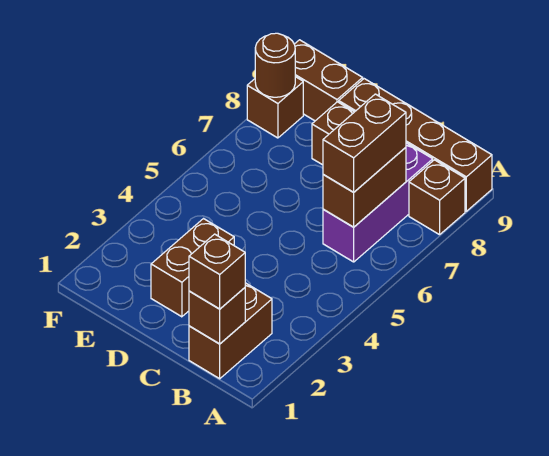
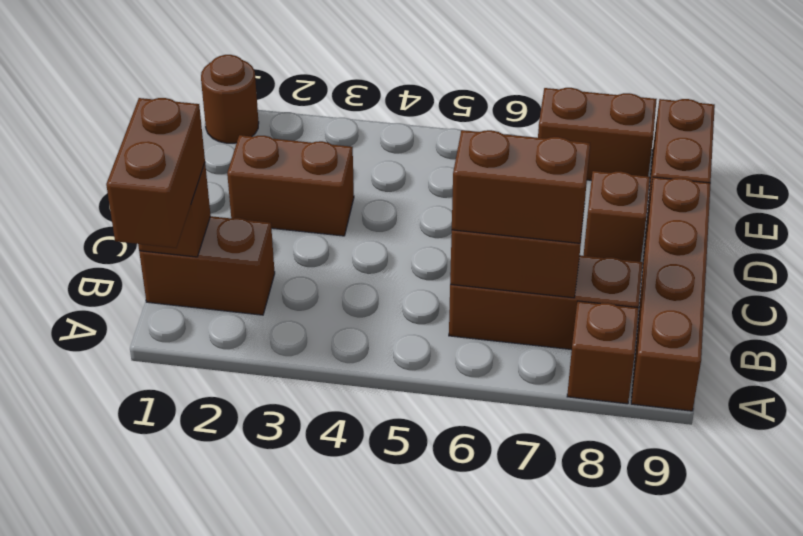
brown brick B1 level 3 -> brown brick A1:B1 level 3
purple brick B6:B8 level 1 -> brown brick B6:B8 level 1
brown brick F8 level 1 -> brown brick F7:F8 level 1
brown round brick F8 level 2 -> brown round brick F1 level 1

